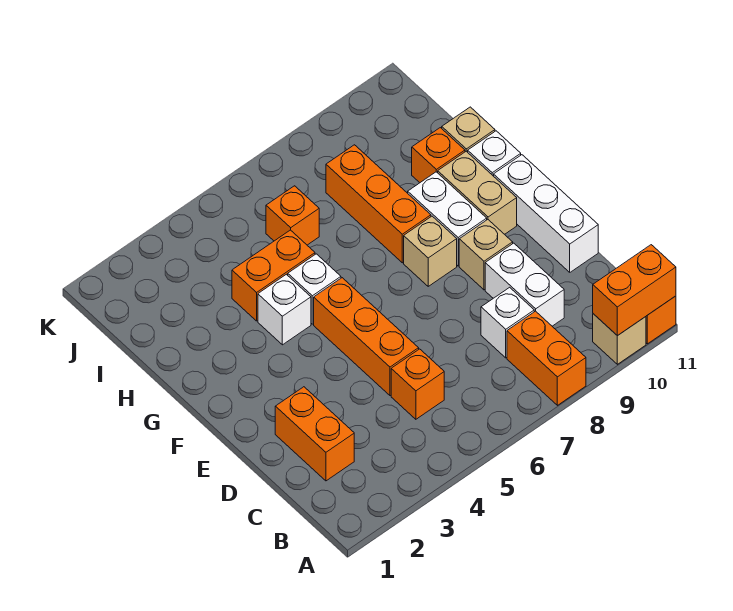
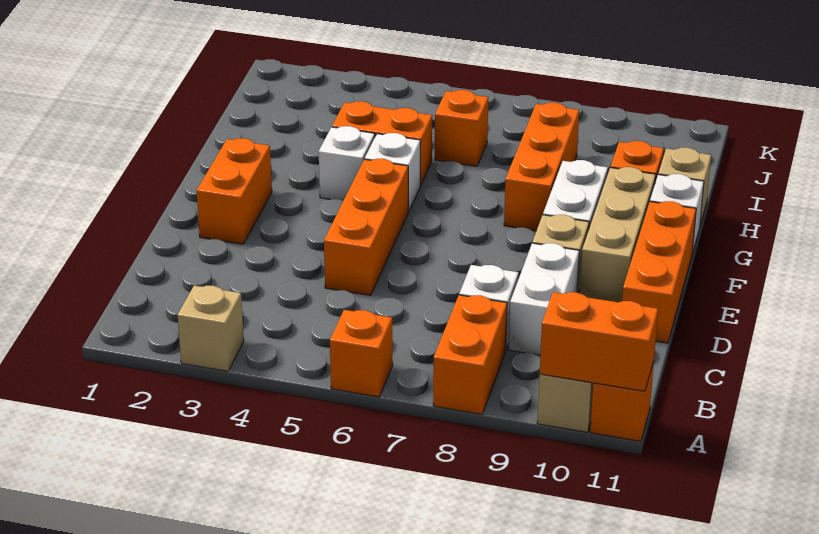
orange brick C2:D2 level 1 -> orange brick E2:F2 level 1
orange brick C5 level 1 -> orange brick A6 level 1
white brick D11:F11 level 1 -> orange brick D11:F11 level 1
tan brick F8 level 1 -> tan brick A3 level 1
tan brick F10:G10 level 1 -> tan brick E10:G10 level 1

